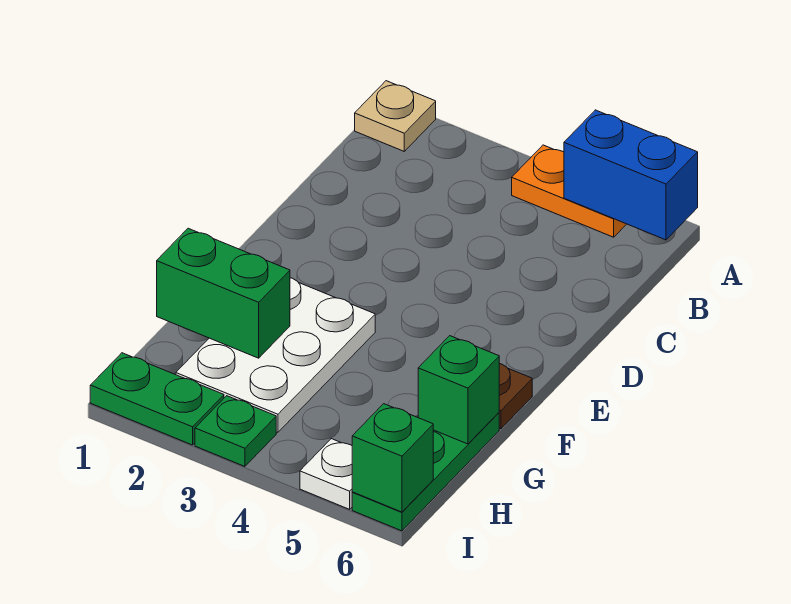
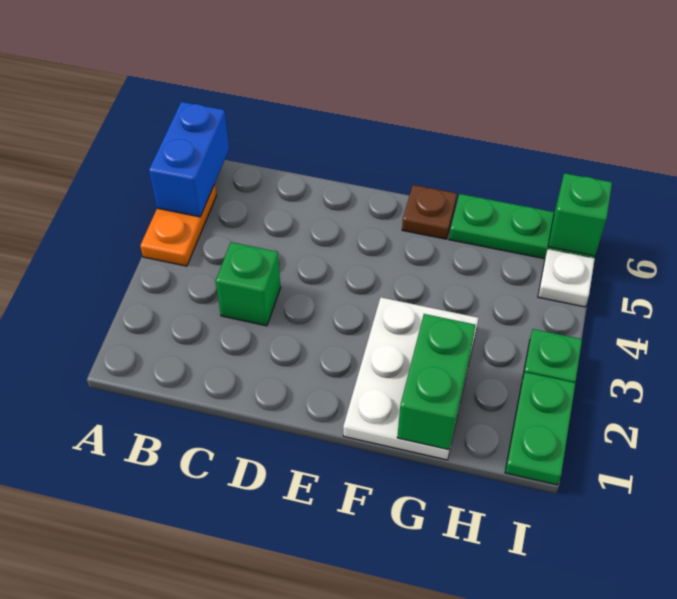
tan plate A1 level 1 -> none
white plate F2:H3 level 1 -> white plate F1:G3 level 1
green brick G6 level 2 -> green brick C3 level 1

